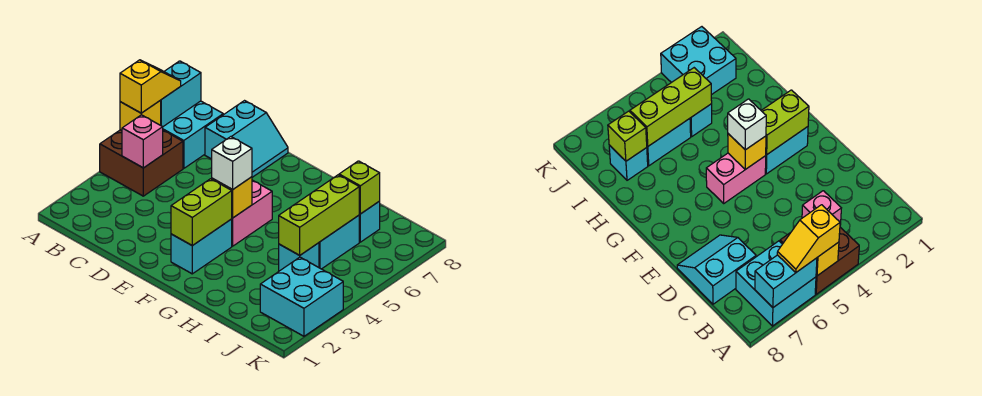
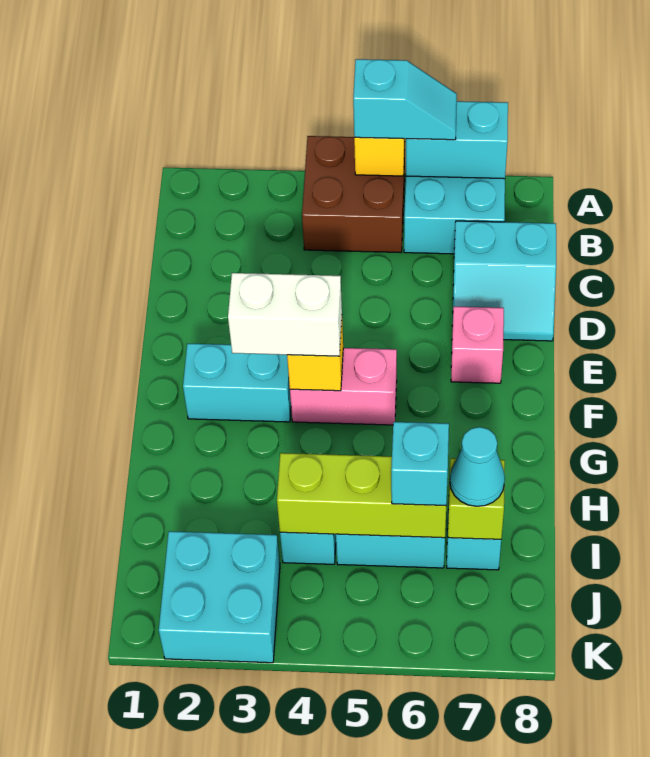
yellow slope A5:A6 level 3 top 5 -> cyan slope A5:A6 level 3 top 5
pink brick B4 level 2 -> pink brick E7 level 1
lime brick F2:F3 level 2 -> none
white brick F4 level 3 -> white brick F3:F4 level 3
none -> cyan brick I6 level 3
none -> cyan cone I7 level 3

